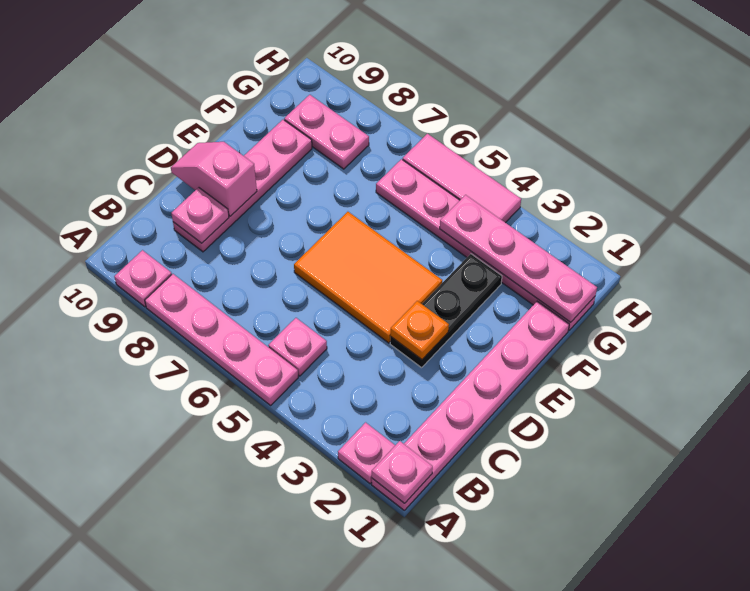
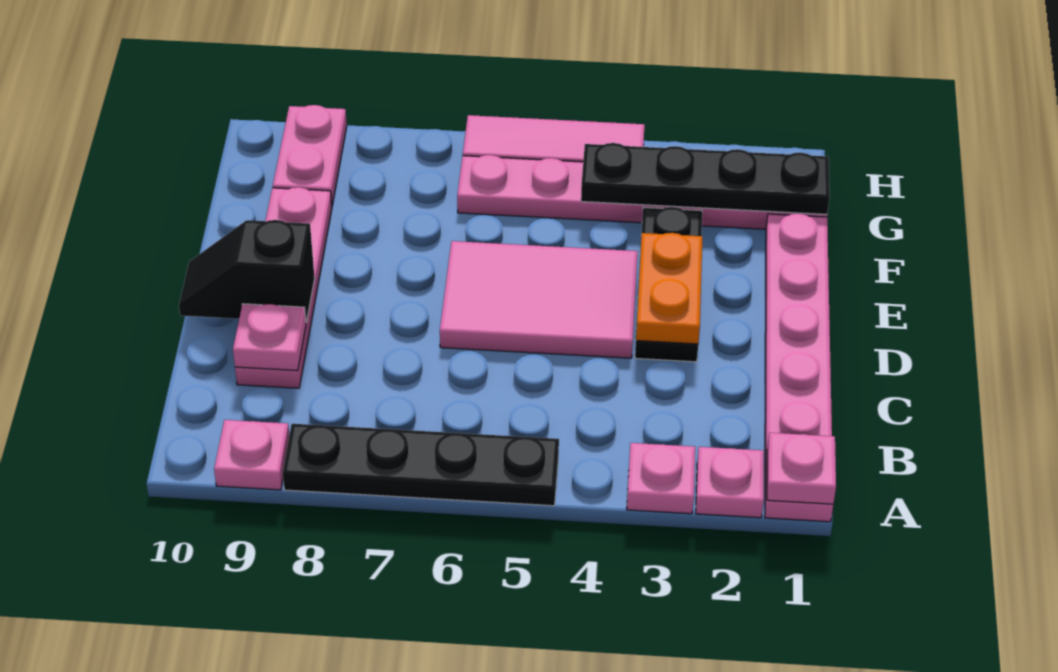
pink plate A5:A8 level 1 -> black plate A5:A8 level 1
pink plate B5 level 1 -> pink plate A3 level 1
orange plate D3 level 2 -> orange plate D3:E3 level 2
orange tile D4:E6 level 1 -> pink tile D4:E6 level 1
pink slope D9:D10 level 2 top 9 -> black slope D9:D10 level 2 top 9
pink plate G1:G4 level 2 -> black plate G1:G4 level 2
pink plate G8:G9 level 1 -> pink plate G9:H9 level 1

